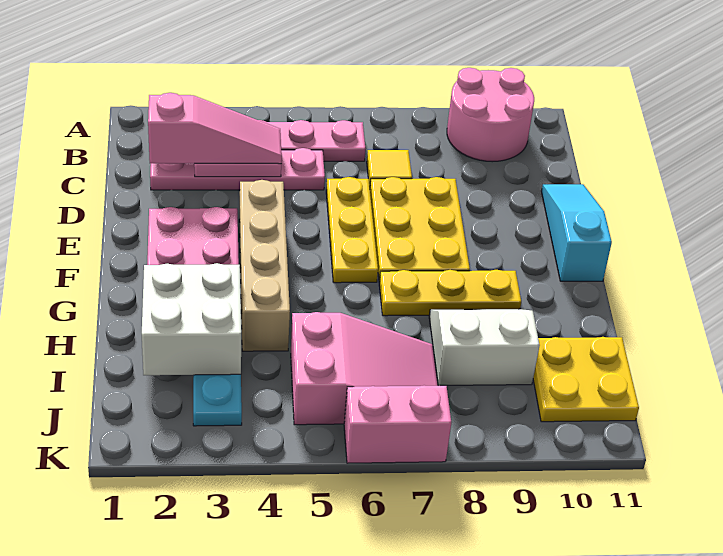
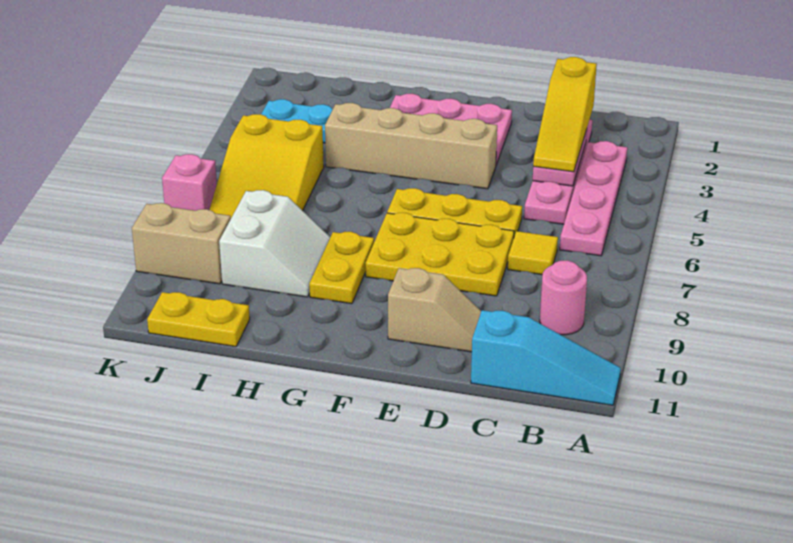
pink round brick A9:B10 level 1 -> pink round brick B9 level 1
pink slope C2:C4 level 3 top 2 -> yellow slope C2:C4 level 3 top 2
none -> tan slope D10:E10 level 1 top E
cyan slope D11:F11 level 1 top F -> cyan slope A11:C11 level 1 top C
yellow plate G7:G9 level 1 -> yellow plate G8:G9 level 1
white brick H2:I3 level 2 -> none
pink slope I5:J7 level 1 top 5 -> yellow slope I5:J7 level 1 top 5
yellow plate I10:J11 level 1 -> yellow plate I11:J11 level 1
none -> tan brick J9:K9 level 1
pink brick K6:K7 level 1 -> pink brick K7 level 1

